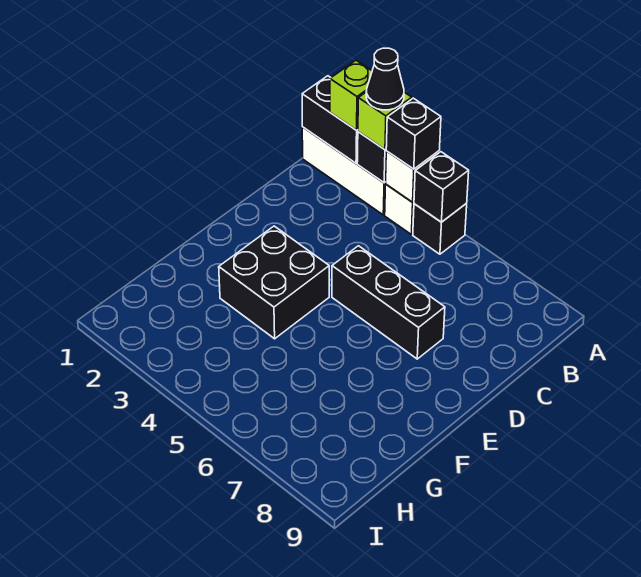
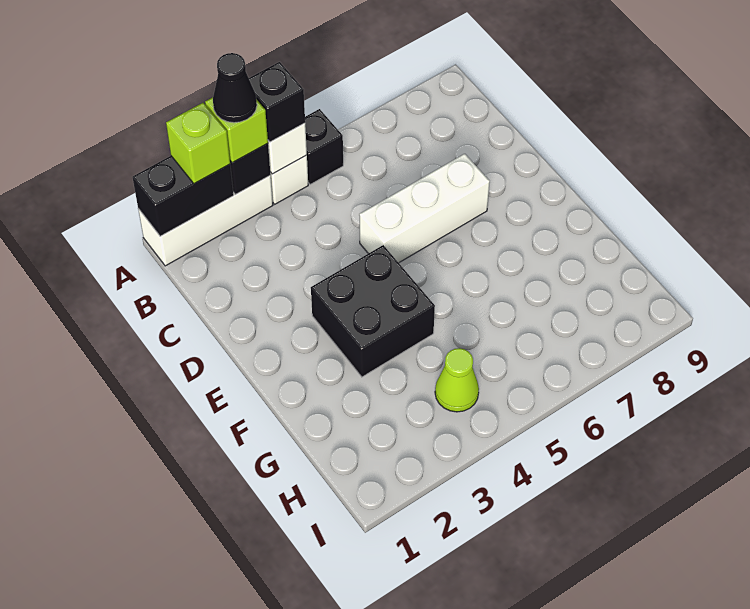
black brick A5 level 2 -> none
black brick D5:D7 level 1 -> white brick D5:D7 level 1
none -> lime cone H4 level 1

